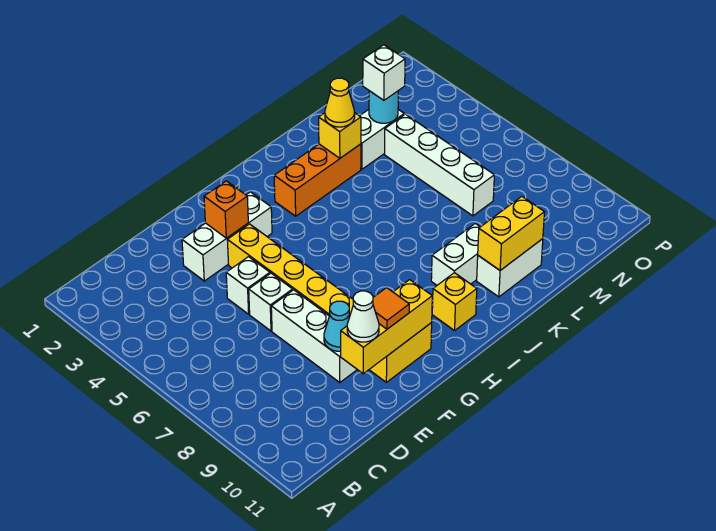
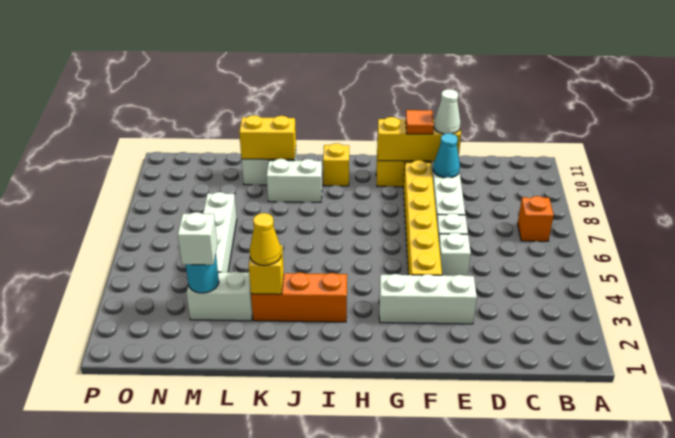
orange brick F3 level 2 -> orange brick B7 level 1

